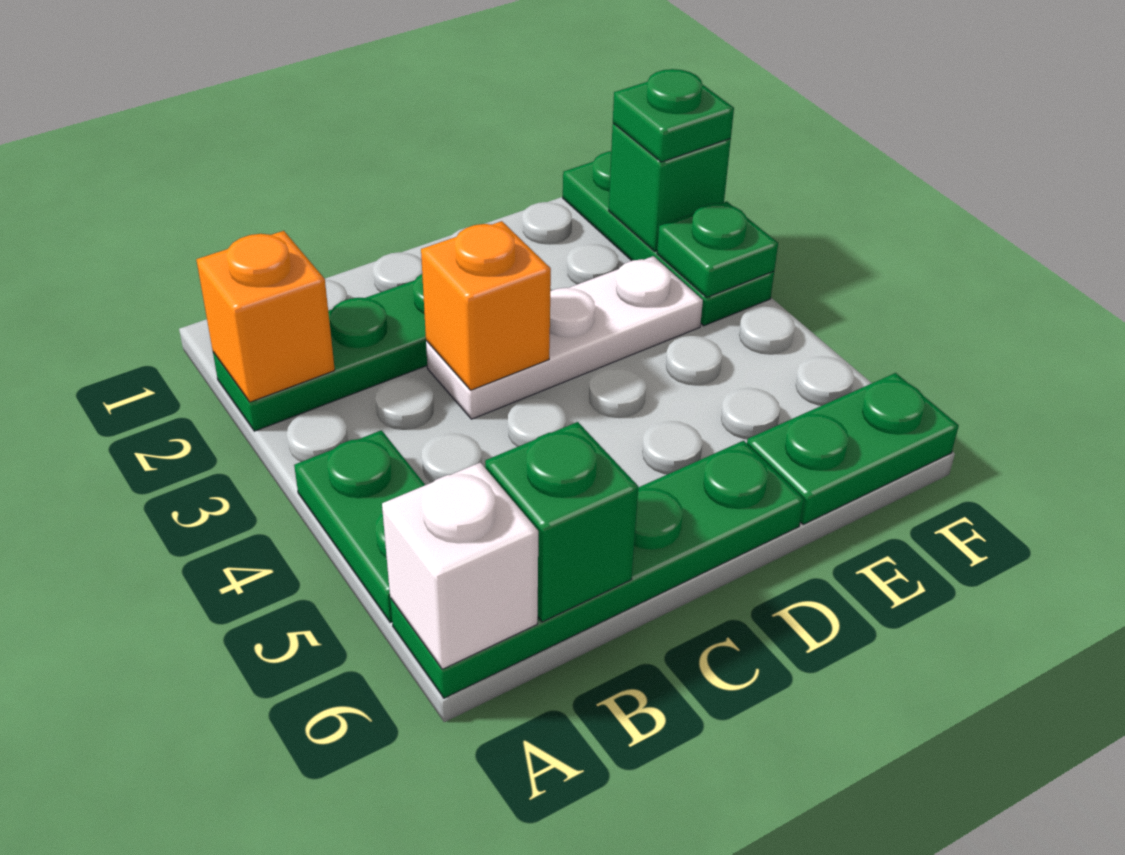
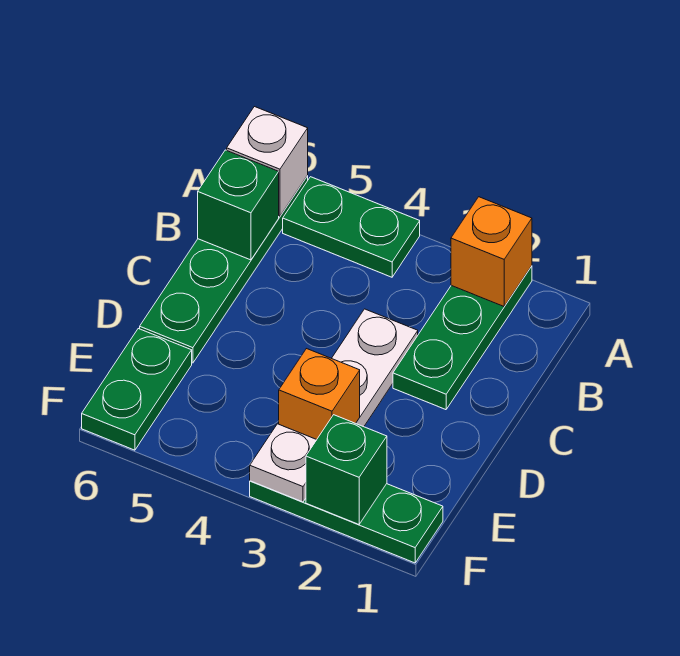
orange brick C3 level 2 -> orange brick E3 level 2
green plate F2 level 3 -> none
green plate F3 level 2 -> white plate F3 level 2

